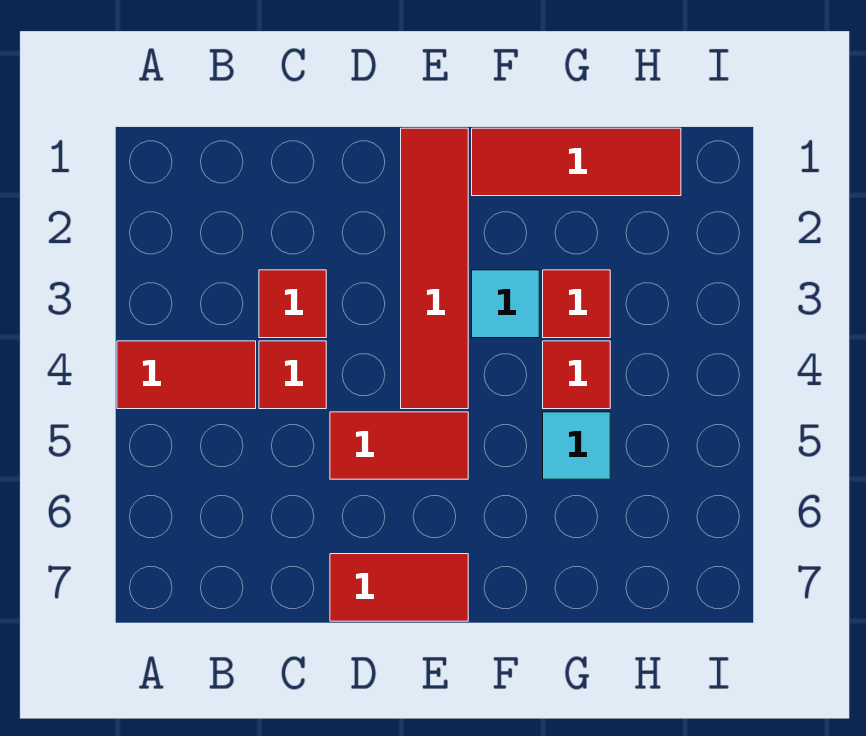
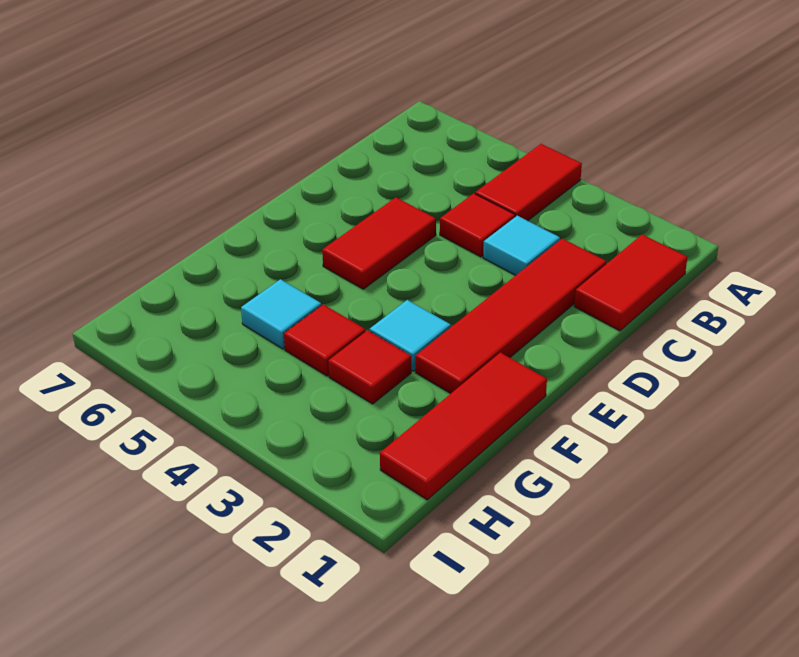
red tile C3 level 1 -> cyan tile C3 level 1
red tile D7:E7 level 1 -> red tile B1:C1 level 1
red tile E1:E4 level 1 -> red tile C2:F2 level 1

